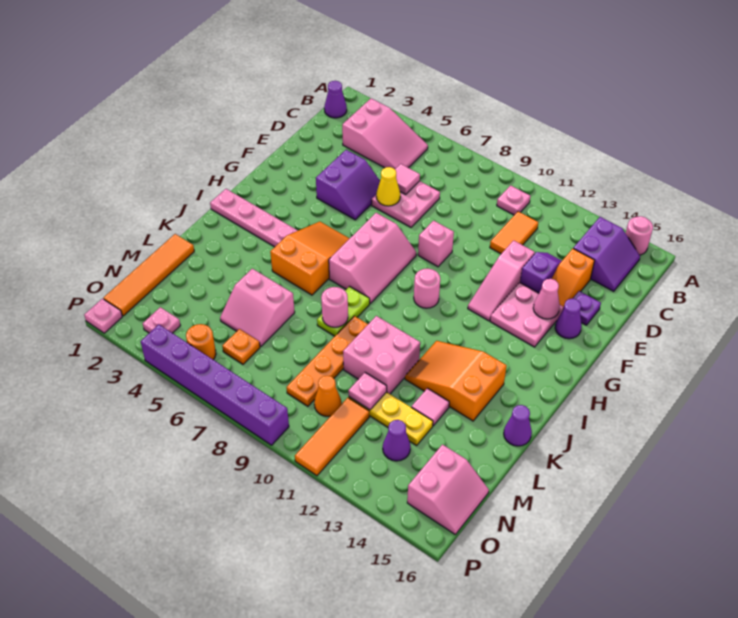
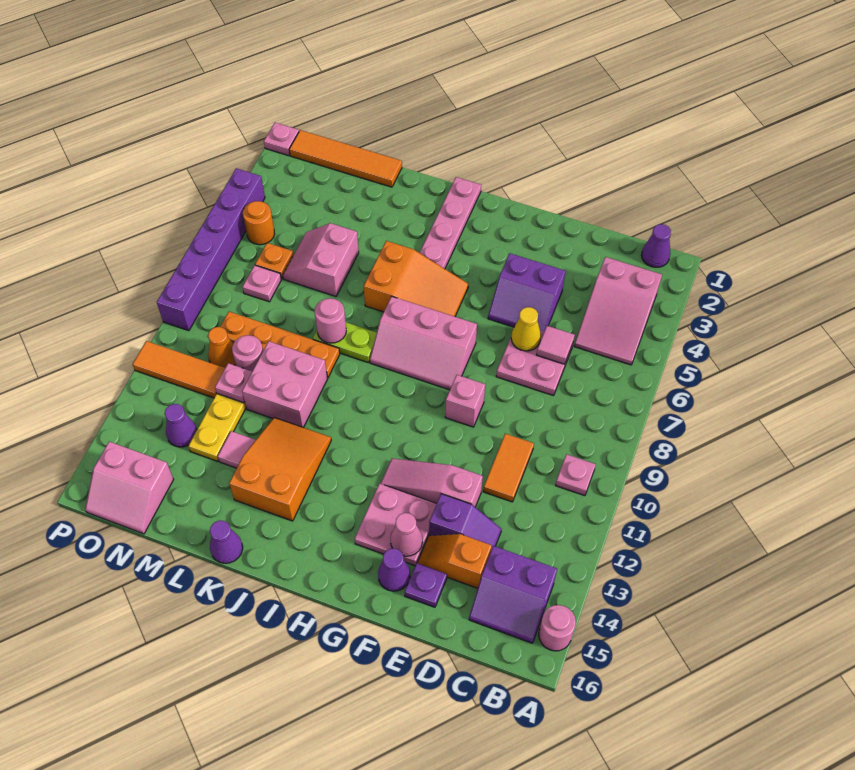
orange tile C11:D11 level 1 -> orange tile D10:D11 level 1
pink round brick H10 level 1 -> pink round brick M10 level 1
pink plate O3 level 1 -> pink plate N7 level 1

